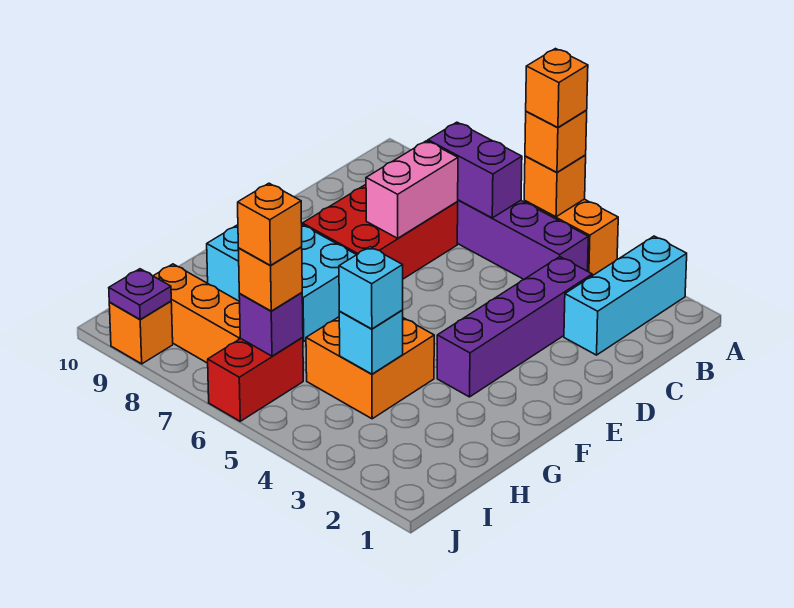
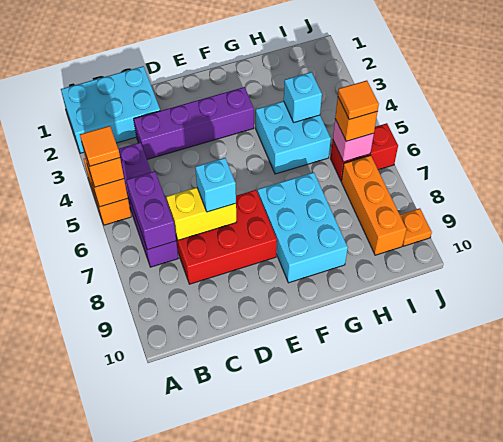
cyan brick A2:C2 level 1 -> cyan brick A1:C2 level 1
orange brick A5 level 4 -> orange tile A5 level 4
pink brick C7:D7 level 2 -> yellow brick C7:D7 level 2
orange brick G4:H5 level 1 -> cyan brick G4:H5 level 1
cyan brick H4 level 3 -> cyan brick D7 level 3
purple brick I6 level 2 -> pink brick I6 level 2
orange brick I6 level 4 -> orange tile I6 level 4
orange brick J9 level 1 -> orange plate J9 level 1
purple plate J9 level 2 -> none

